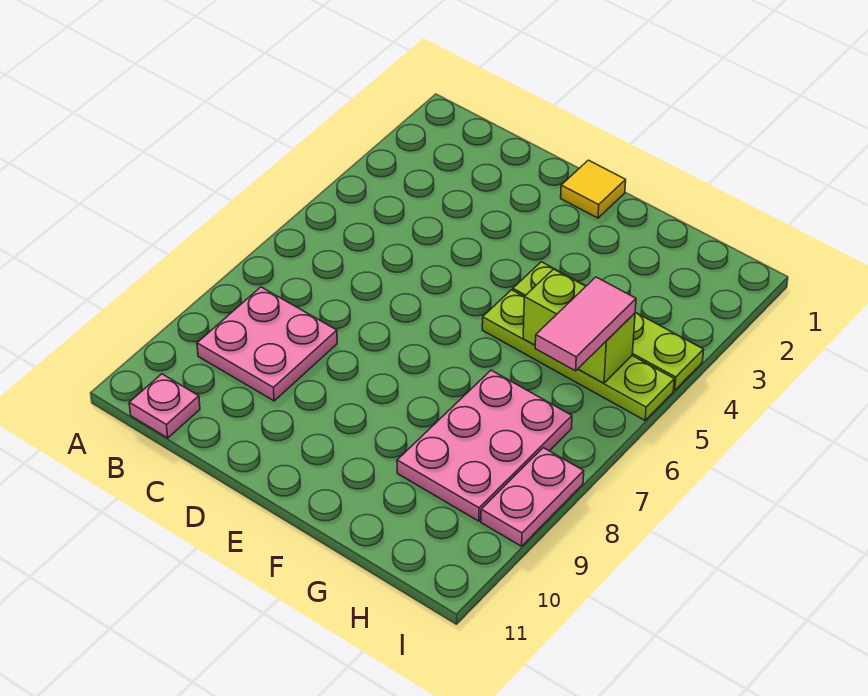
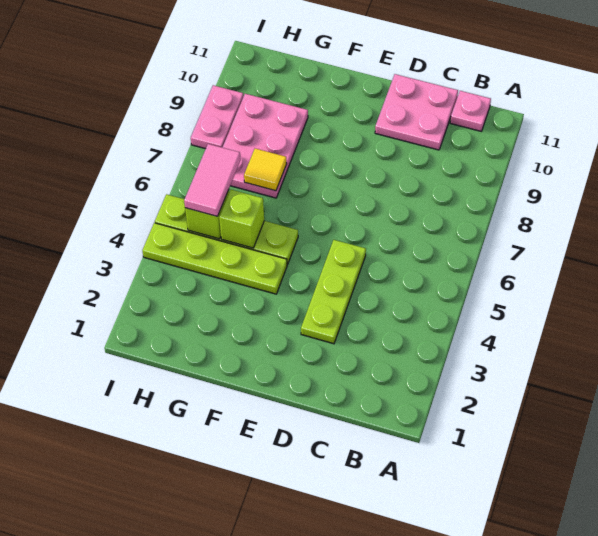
pink plate B8:C9 level 1 -> pink plate C10:D11 level 1
none -> lime plate D3:D5 level 1
yellow tile E1 level 1 -> yellow tile G7 level 2

